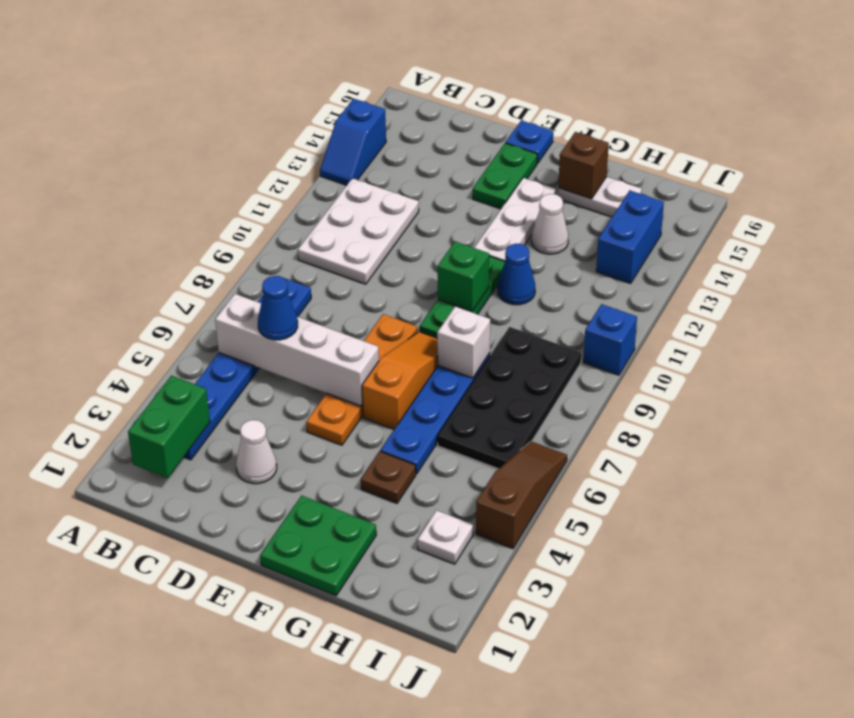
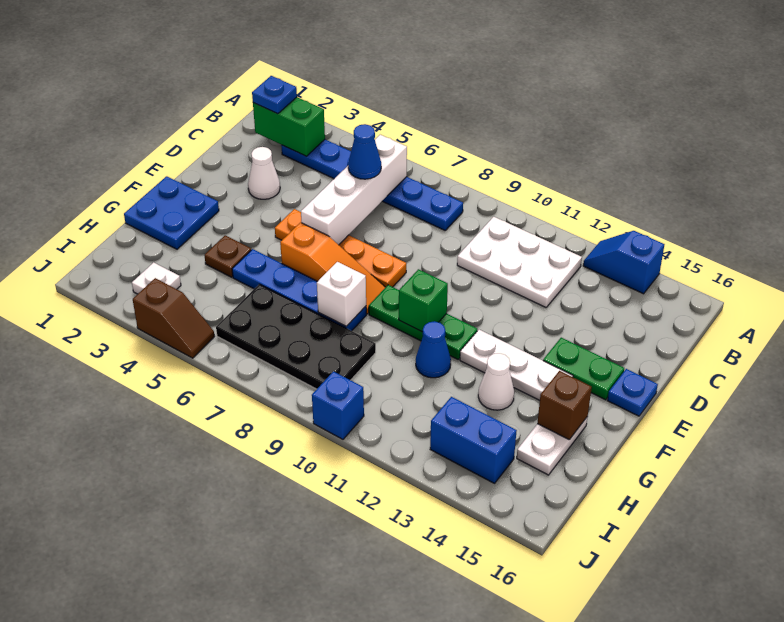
none -> blue plate B2 level 3
green plate F1:G2 level 1 -> blue plate F1:G2 level 1
brown slope J4:J6 level 1 top 4 -> brown slope J4:J5 level 1 top 4

